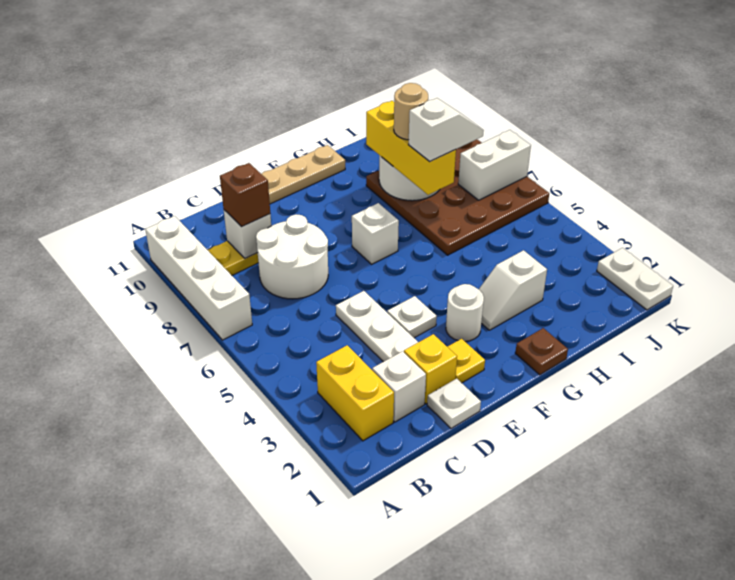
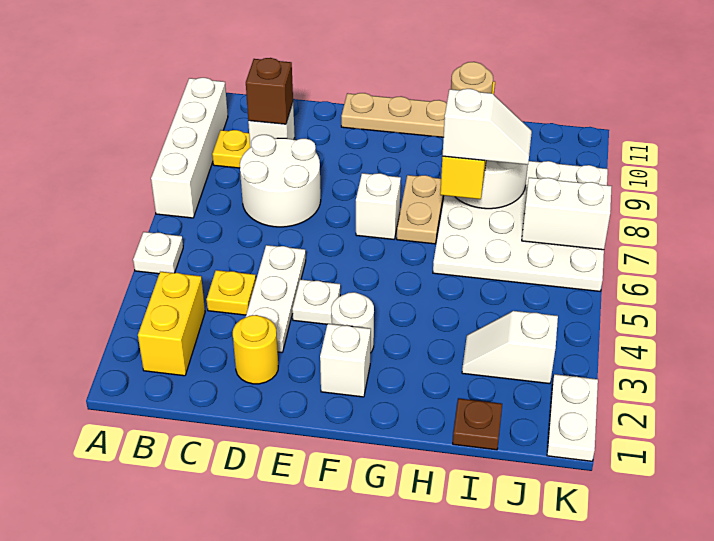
white brick C2 level 1 -> white brick F2 level 1
white plate D1 level 1 -> white plate A5 level 1
yellow brick D2 level 1 -> yellow round brick D2 level 1
yellow plate E2 level 1 -> yellow plate C4 level 1
brown plate G1 level 1 -> brown plate I1 level 1
white slope G3:H3 level 1 top H -> white slope I3:J3 level 1 top J
none -> tan plate G7:G8 level 1
brown plate H6:K9 level 1 -> white plate H6:K9 level 1

